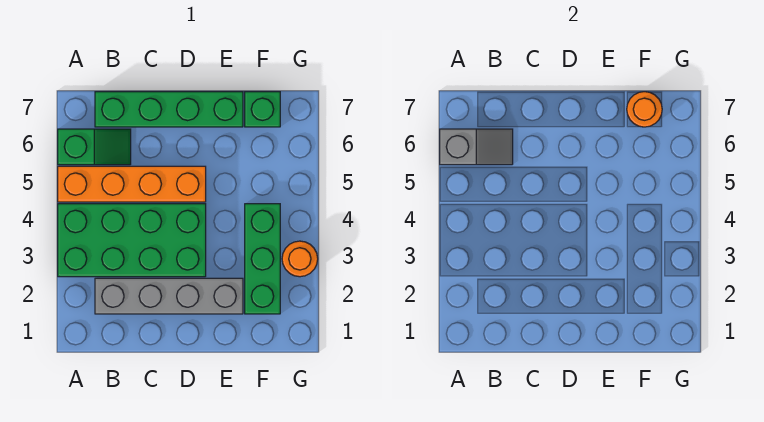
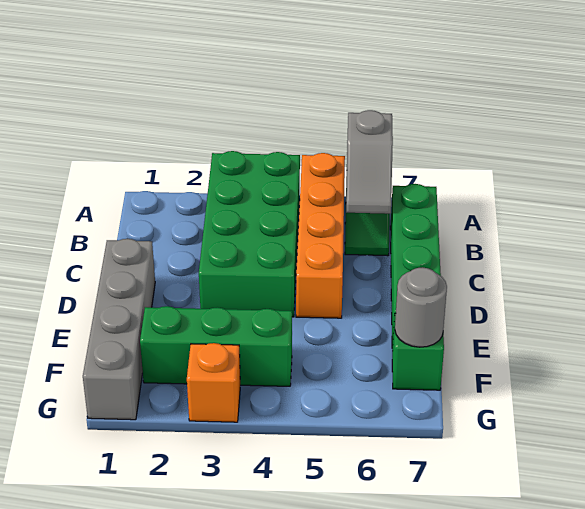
grey brick B2:E2 level 1 -> grey brick D1:G1 level 1
orange round brick F7 level 2 -> grey round brick F7 level 2
orange round brick G3 level 1 -> orange brick G3 level 1

